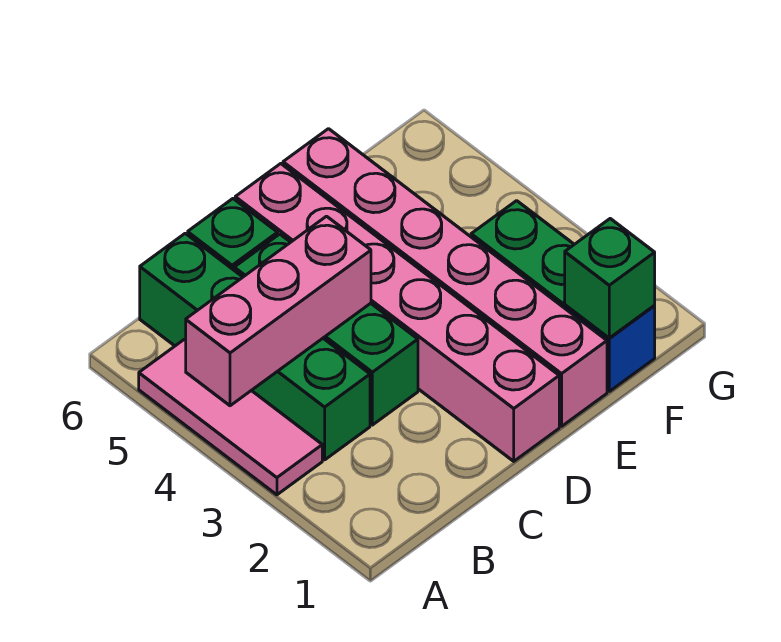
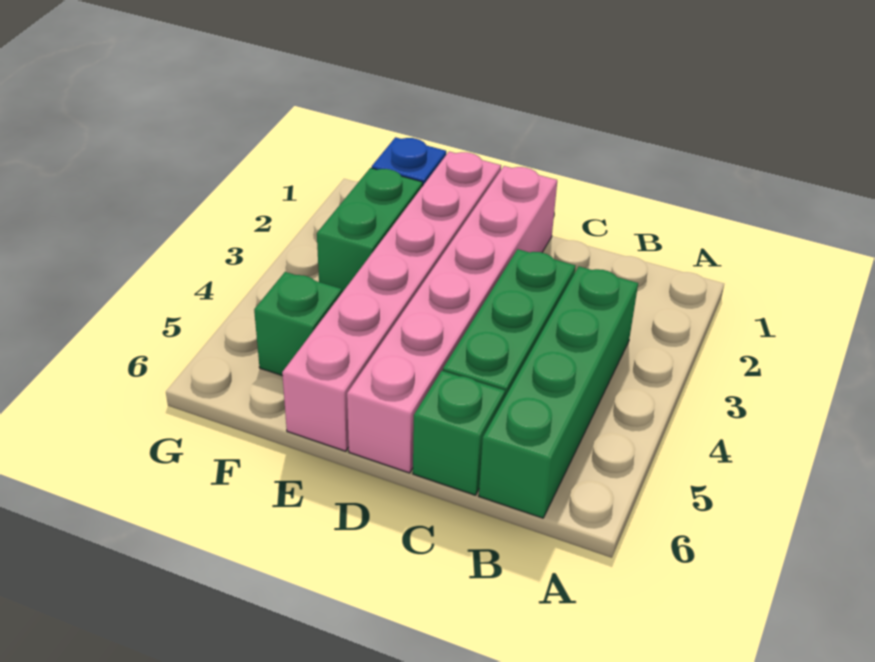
pink tile A3:A5 level 1 -> none
pink brick A4:C4 level 2 -> none
green brick F1 level 2 -> green brick F5 level 1

